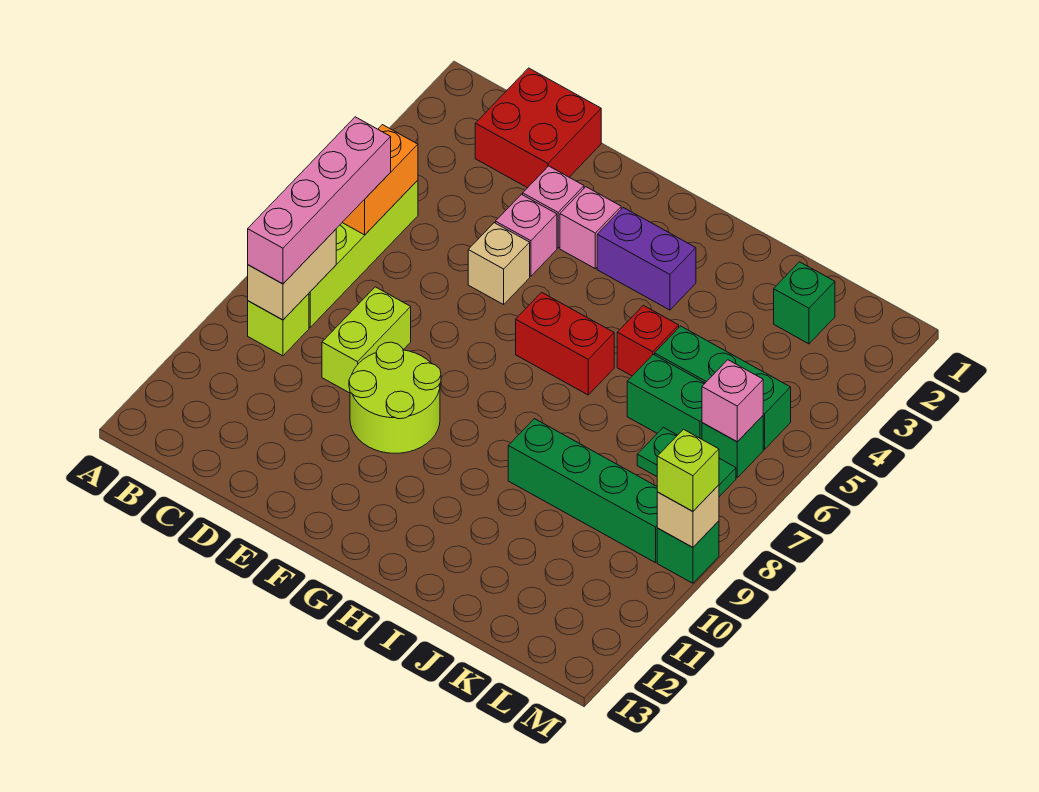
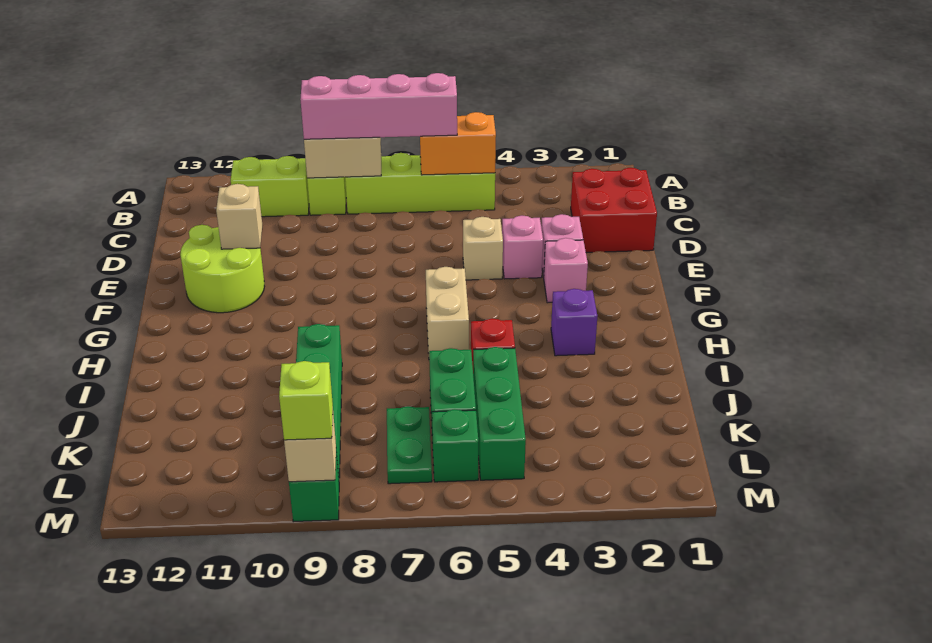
lime brick D8:D9 level 1 -> lime brick B10:B11 level 1
lime round brick E9:F10 level 1 -> lime round brick E11:F12 level 1
none -> tan brick E11 level 2
purple brick G3:H3 level 1 -> purple brick H3 level 1
red brick G6:H6 level 1 -> tan brick G6:H6 level 1
green brick K2 level 1 -> none
pink brick L6 level 2 -> none

